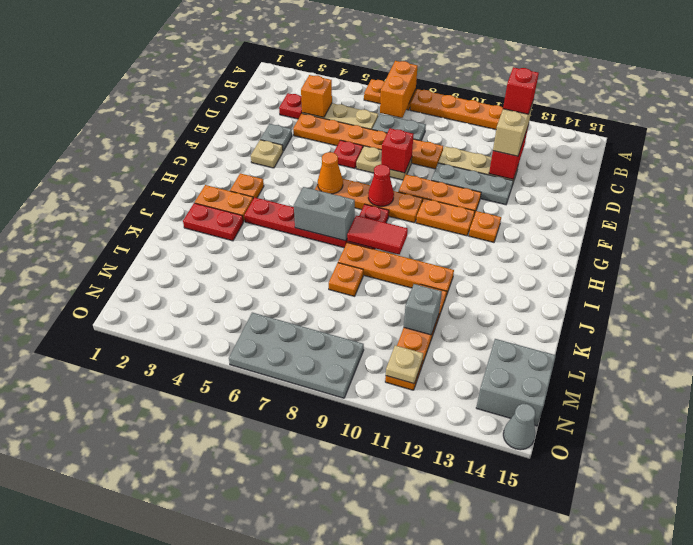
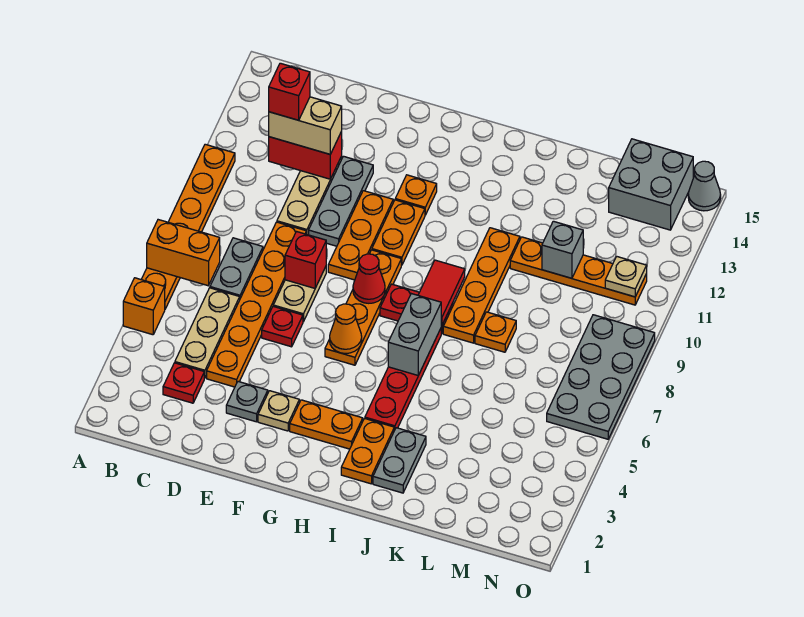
orange brick C4 level 2 -> orange brick A5 level 1
orange plate H3 level 1 -> orange plate G3:H3 level 1
red plate J2:J3 level 1 -> grey plate J2:J3 level 1

